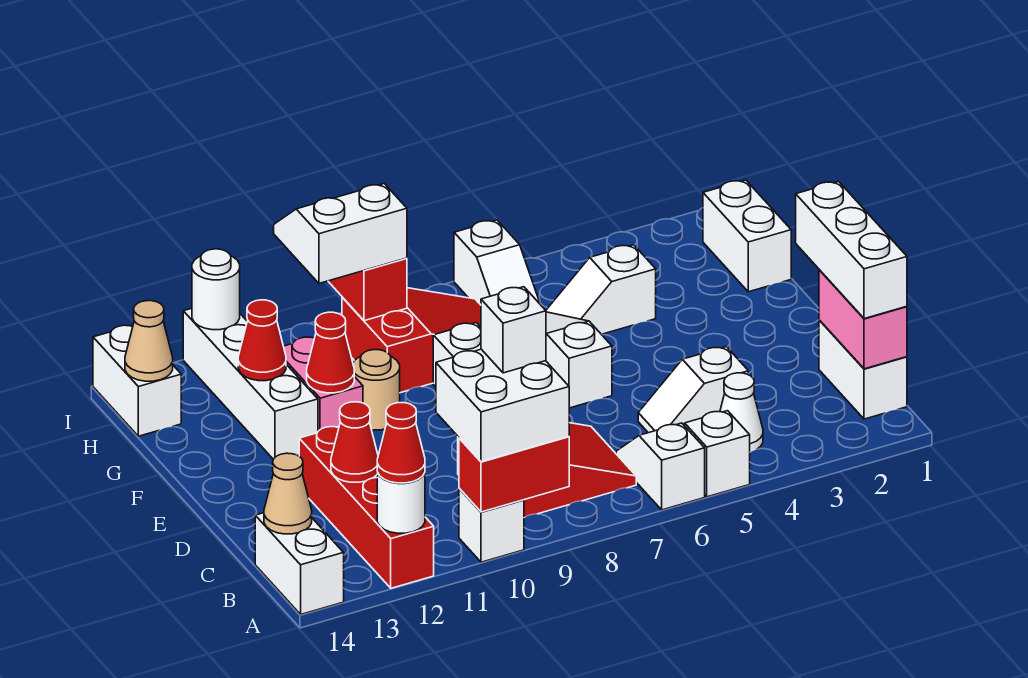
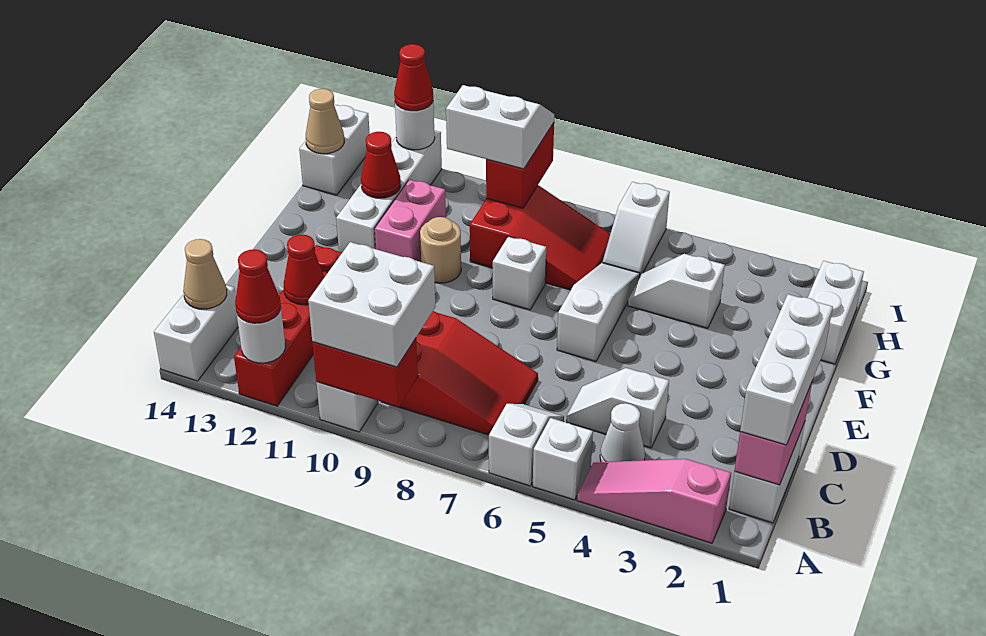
none -> pink slope A2:A4 level 1 top 2
white brick B9 level 4 -> none
red cone F11 level 2 -> red cone I12 level 3

